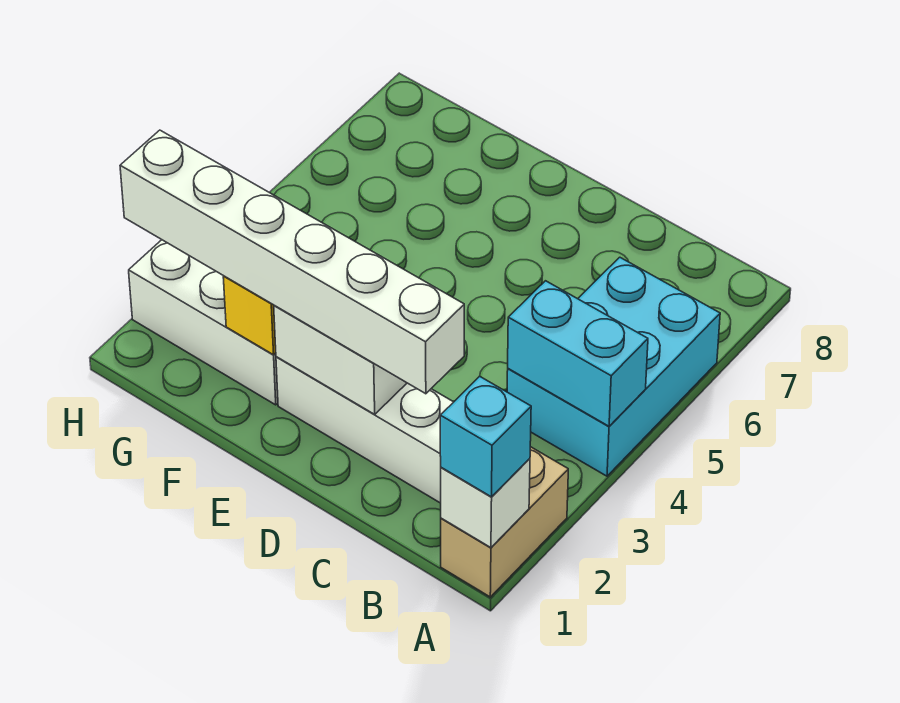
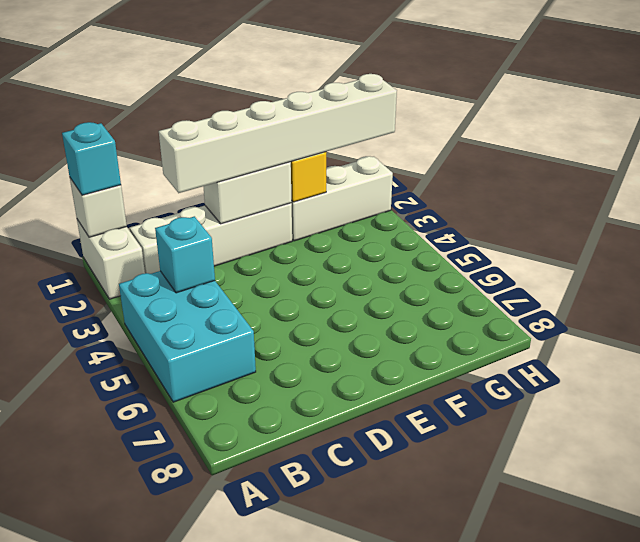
tan brick A1:A2 level 1 -> white brick A1:A2 level 1
cyan brick A4:B4 level 2 -> cyan brick B4 level 2

